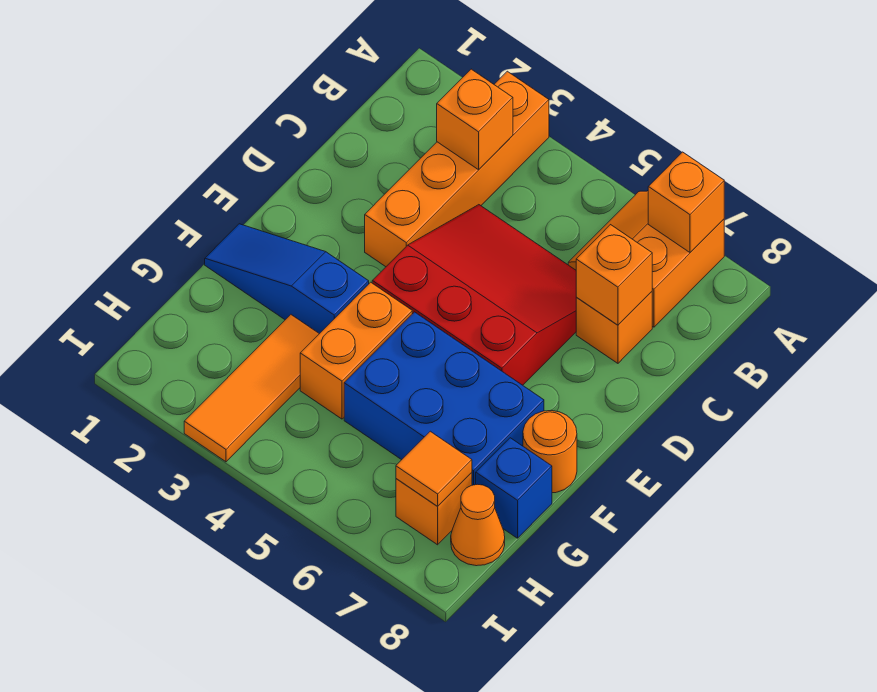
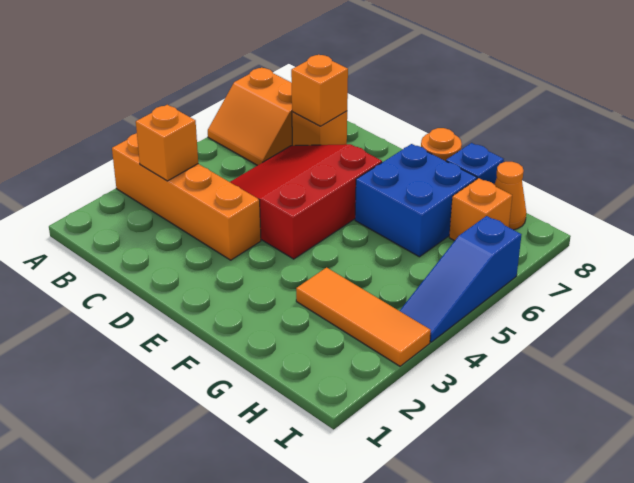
orange brick A7 level 2 -> none
blue slope F1:F3 level 1 top 3 -> blue slope I4:I6 level 1 top 6
orange brick F4:G4 level 1 -> none
blue brick F5:G7 level 1 -> blue brick F6:G7 level 1
orange tile H7 level 2 -> none

